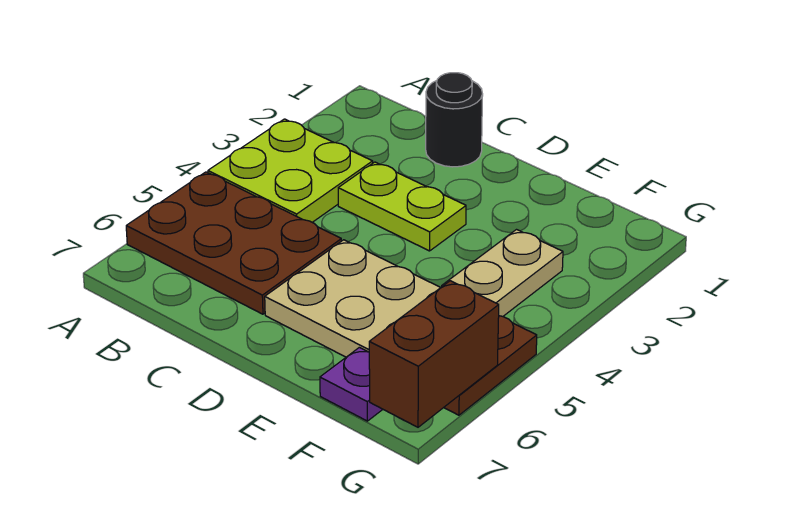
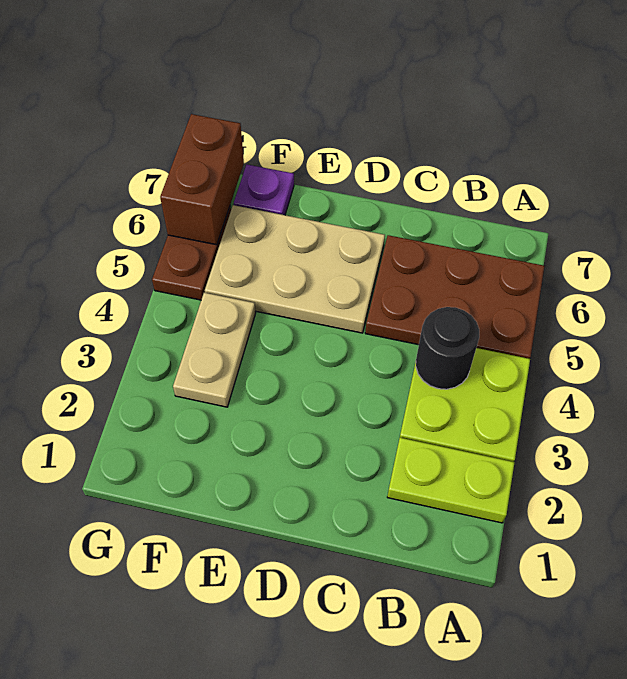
black round brick C1 level 1 -> black round brick B4 level 2
lime plate C3:D3 level 1 -> lime plate A2:B2 level 1

